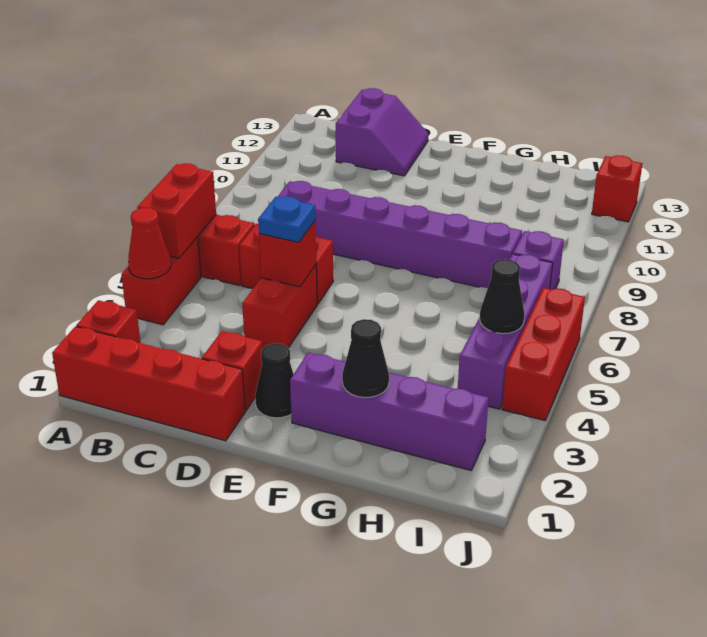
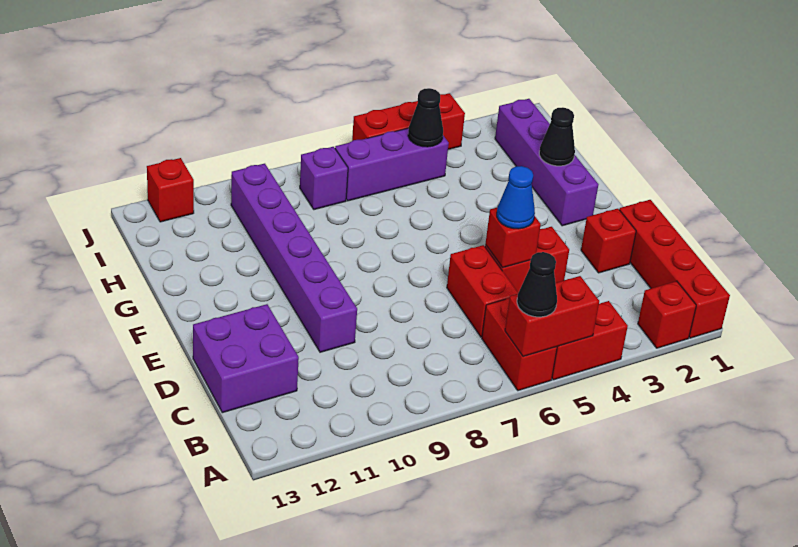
red cone A4 level 2 -> none
purple brick C8:H8 level 1 -> purple brick D10:I10 level 1
purple slope C12:D13 level 1 top C -> purple brick C12:D13 level 1
blue plate D5 level 3 -> blue cone D5 level 3
black cone E2 level 1 -> black cone A6 level 3
purple brick I4:I7 level 1 -> purple brick I5:I7 level 1

